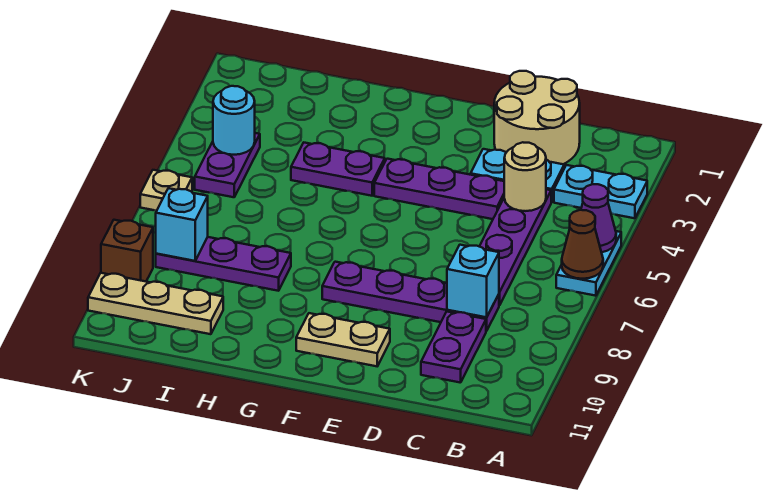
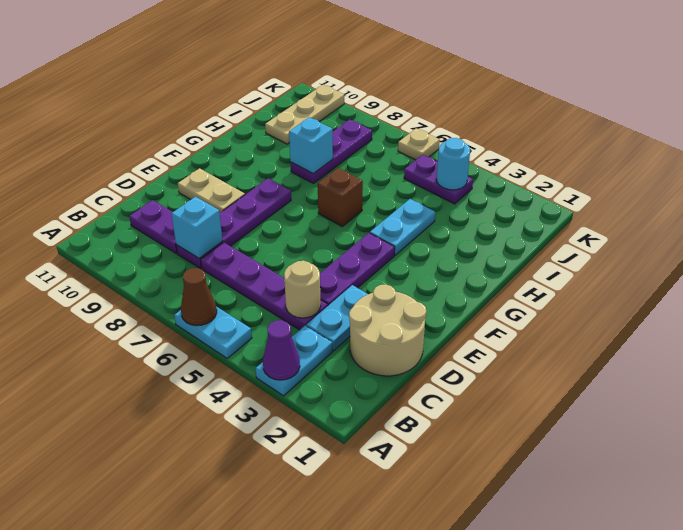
purple cone A5 level 2 -> purple cone A3 level 2
tan plate E10:F10 level 1 -> tan plate E9:E10 level 1
purple plate G4:H4 level 1 -> cyan plate G4:H4 level 1
cyan brick J8 level 2 -> cyan brick H8 level 2
brown brick K9 level 1 -> brown brick G6 level 1

